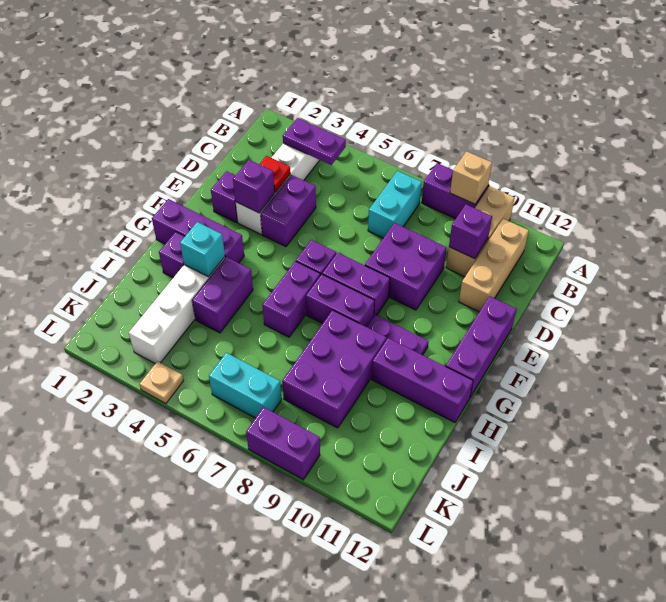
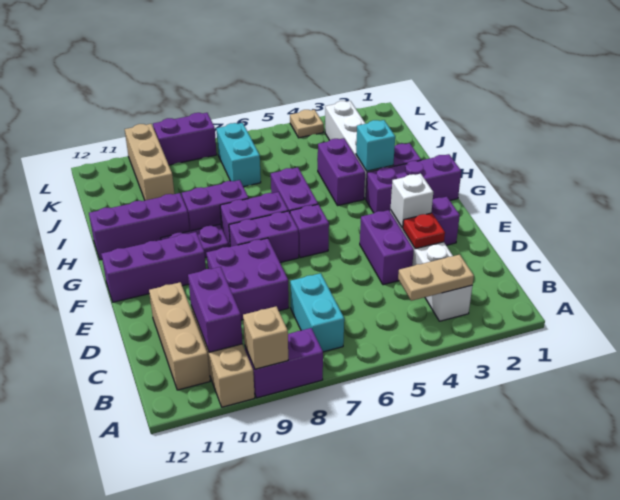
purple plate B3:B4 level 2 -> tan plate B3:B4 level 2
purple brick C10 level 2 -> purple brick B10:C10 level 2
purple brick E3 level 2 -> white brick E3 level 2
purple brick E12:G12 level 1 -> purple brick F10:F12 level 1
purple brick H8:J9 level 1 -> purple brick H8:H9 level 1
none -> tan brick J10:L10 level 1
cyan brick K6:K7 level 1 -> cyan brick J7:K7 level 1

